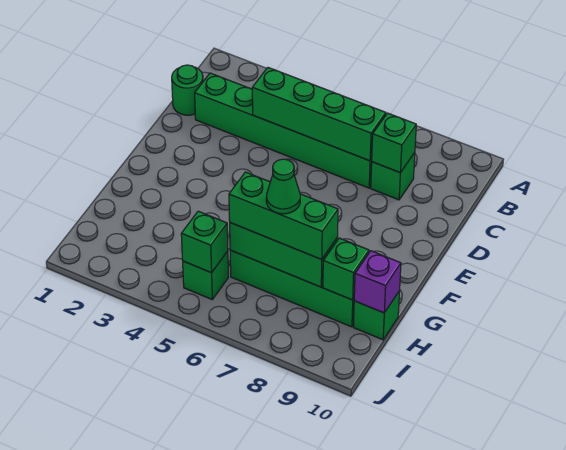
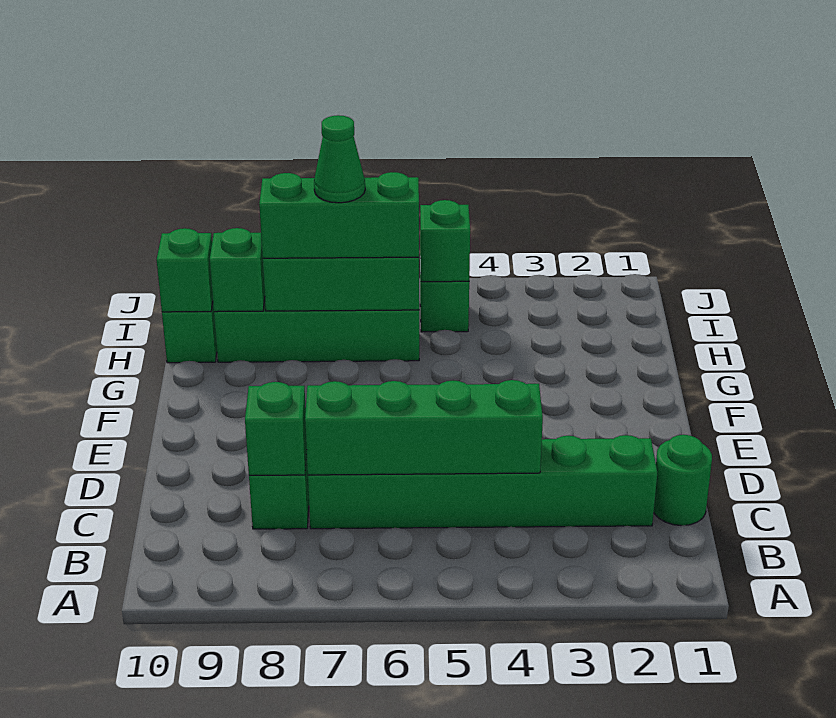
purple brick H10 level 2 -> green brick H10 level 2

